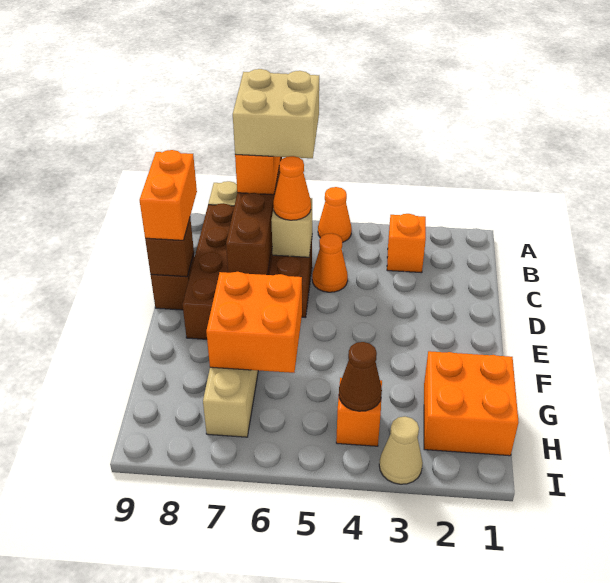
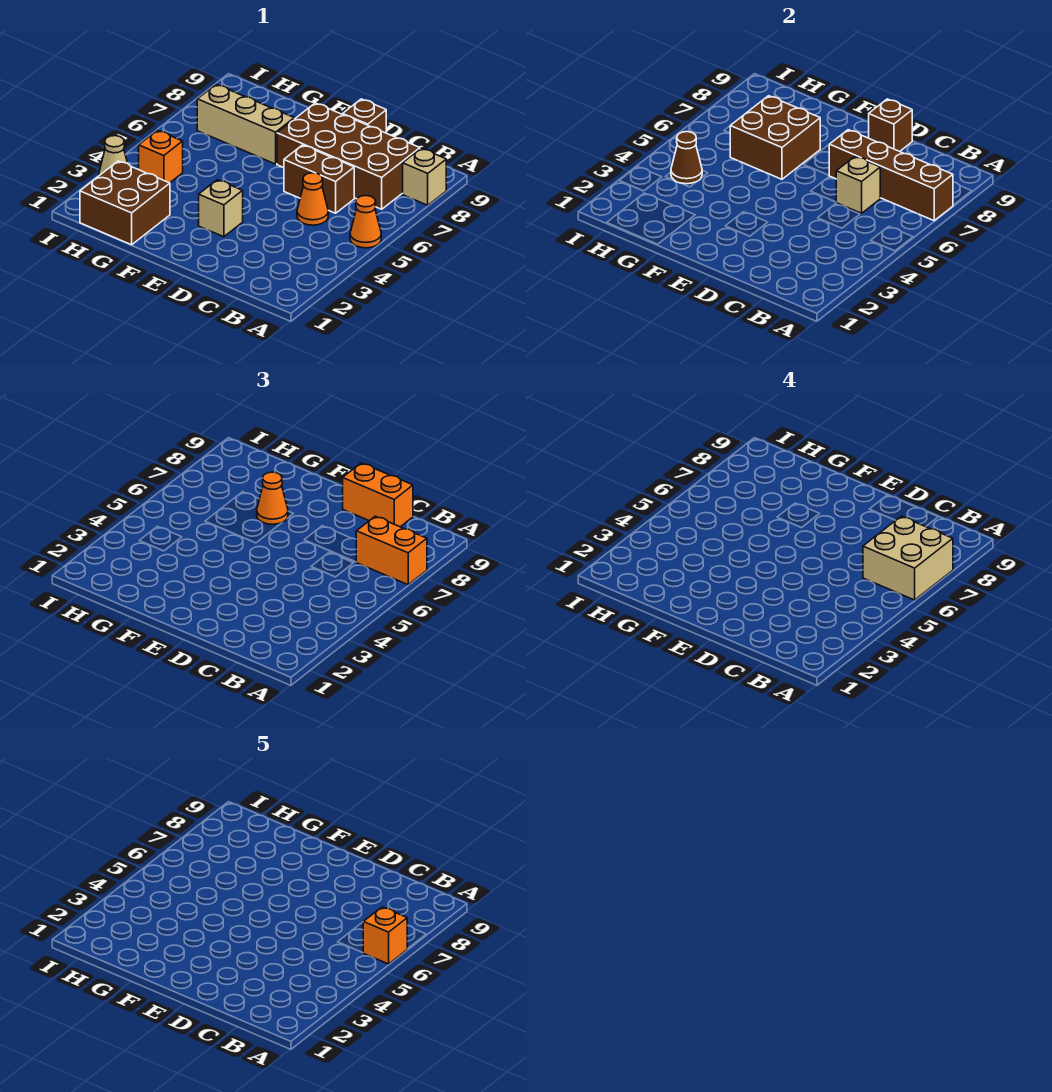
orange brick B3 level 1 -> orange brick A6 level 5
orange cone C6 level 3 -> orange cone F7 level 3
none -> tan brick E3 level 1
orange brick F6:G7 level 2 -> brown brick F6:G7 level 2
orange brick G1:H2 level 1 -> brown brick G1:H2 level 1

